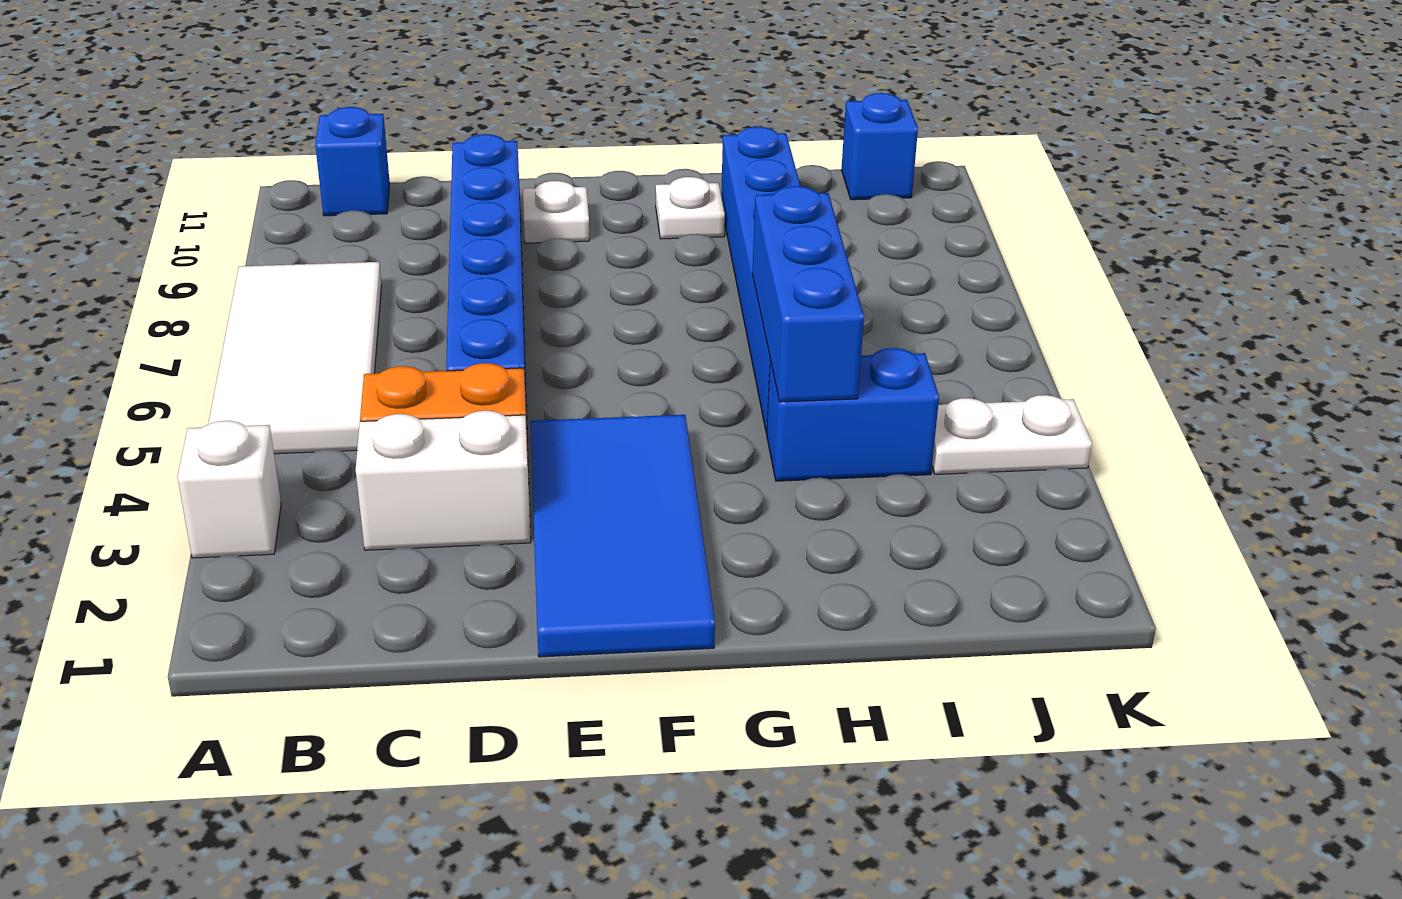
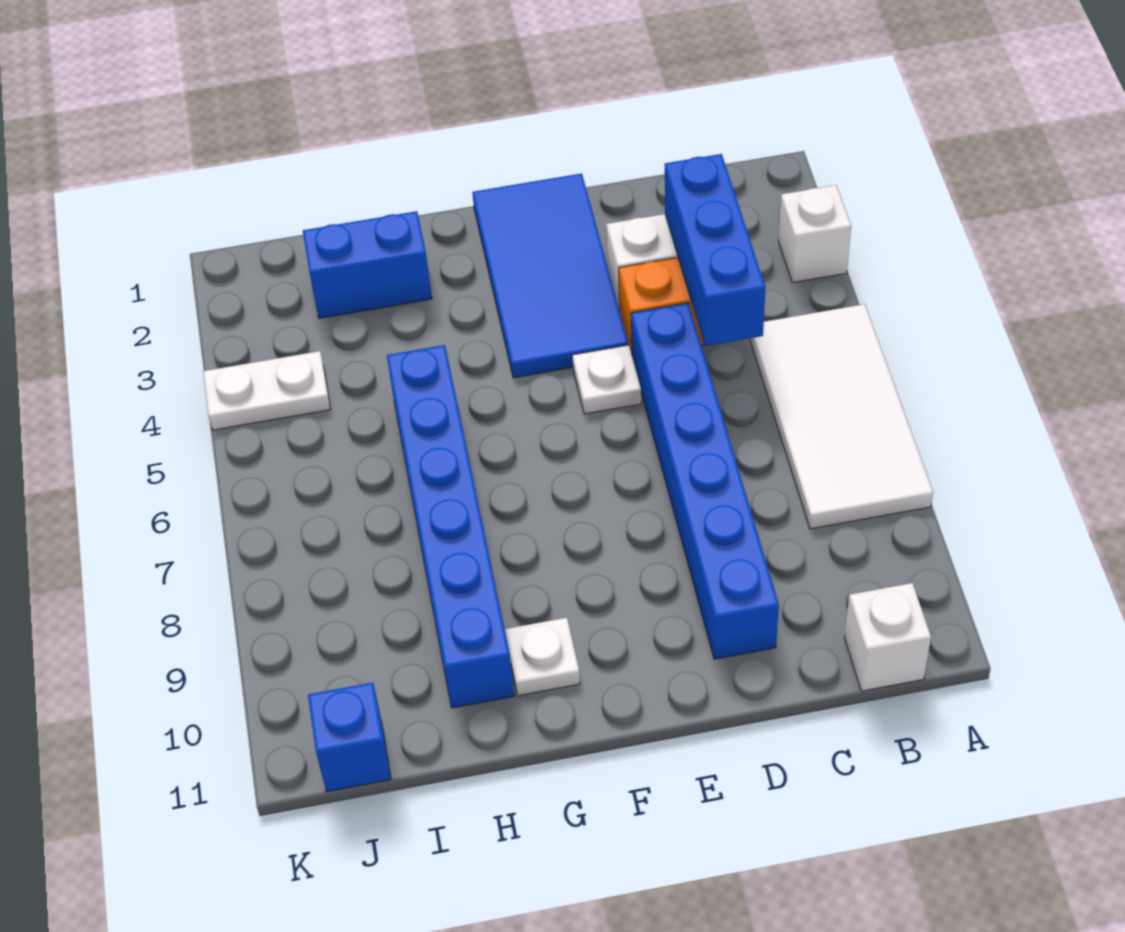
blue brick B11 level 1 -> white brick B11 level 1
white plate E10 level 1 -> white plate E5 level 1
blue brick H4:I4 level 1 -> blue brick H2:I2 level 1
blue brick H4:H6 level 2 -> blue brick C3:C5 level 2

